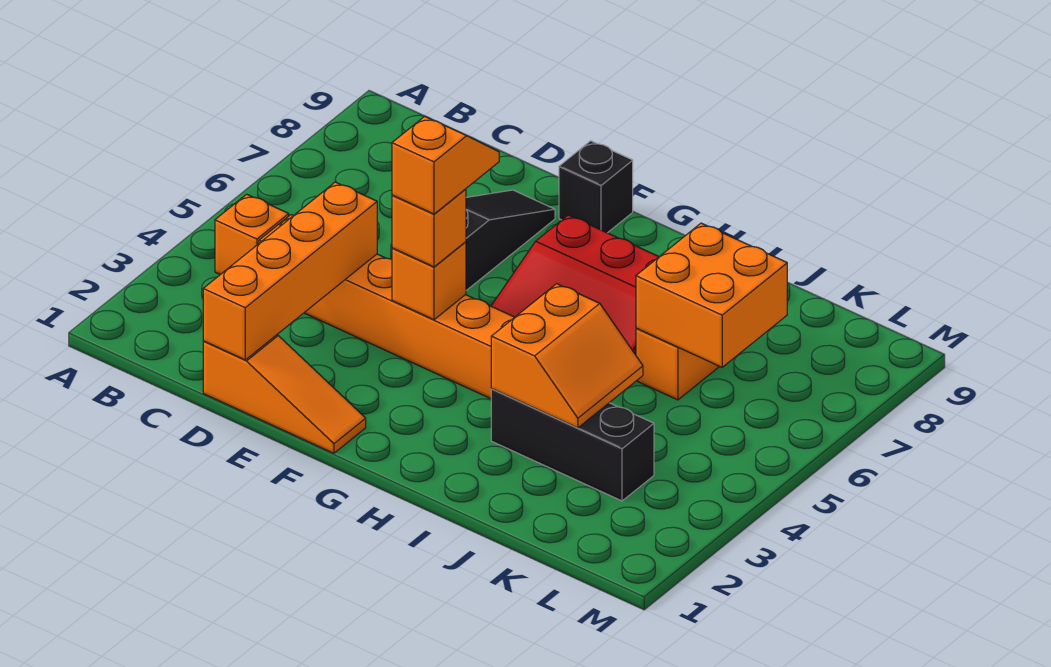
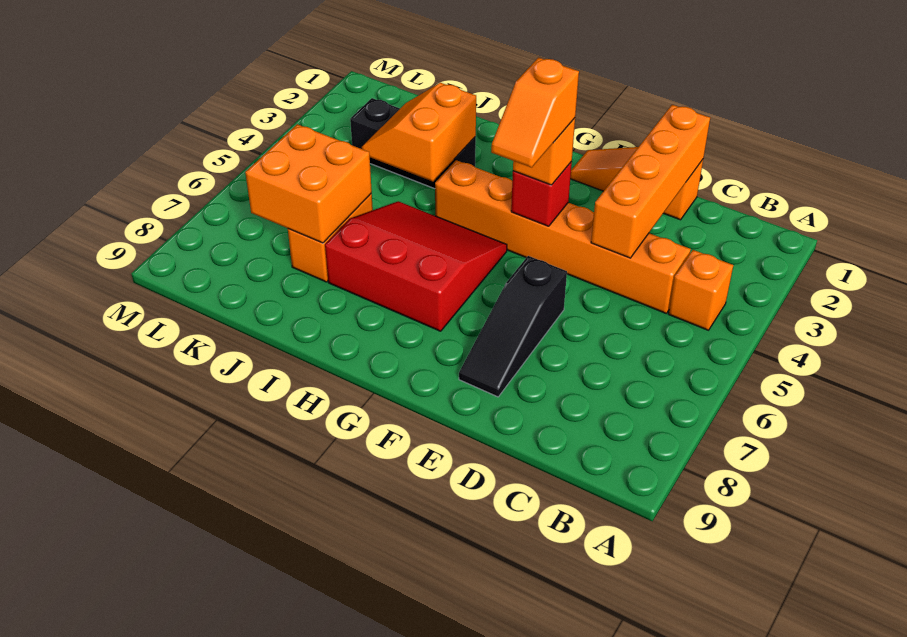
orange brick F4 level 2 -> red brick F4 level 2
black brick F9 level 1 -> none

